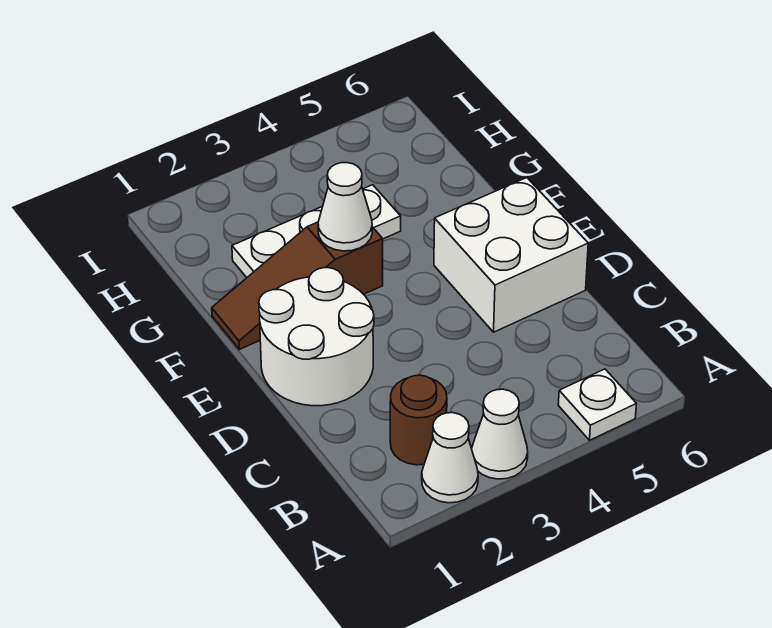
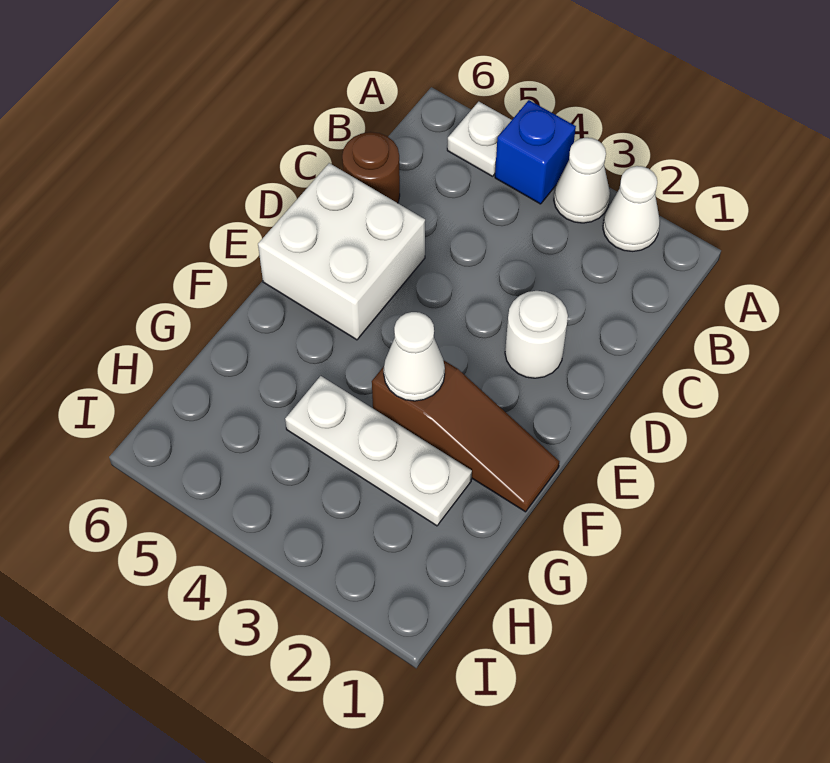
none -> blue brick A4 level 1
brown round brick B2 level 1 -> brown round brick C6 level 1
white round brick D1:E2 level 1 -> white round brick D2 level 1

